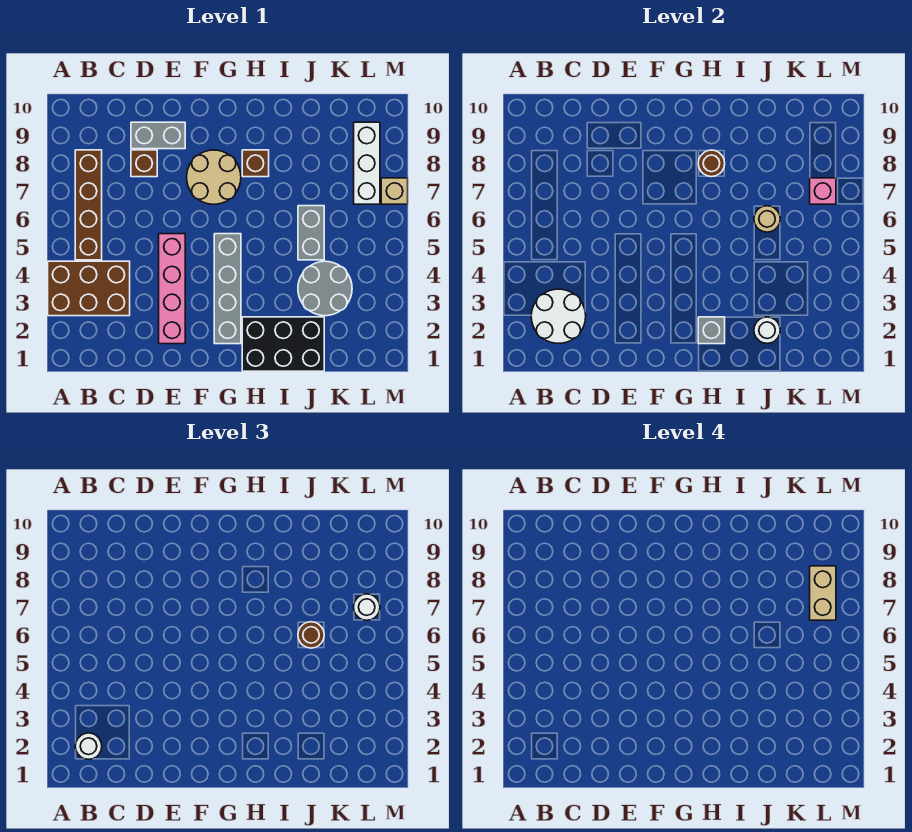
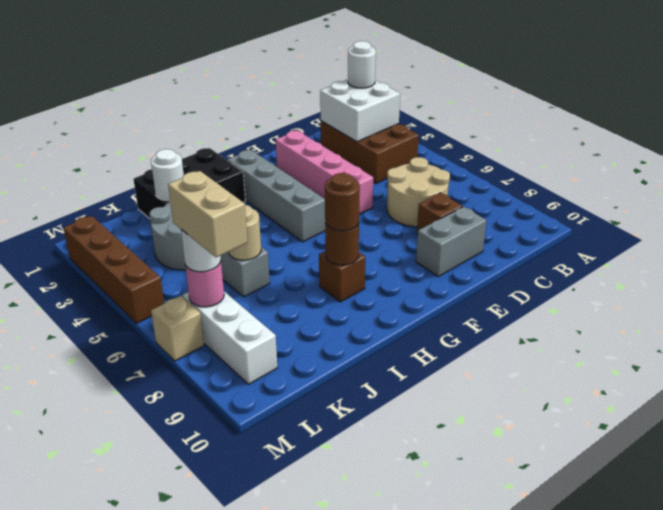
brown brick A3:C4 level 1 -> brown brick B2:C4 level 1
white round brick B2:C3 level 2 -> white brick B2:C3 level 2
brown brick B5:B8 level 1 -> brown brick M2:M5 level 1
tan round brick F7:G8 level 1 -> tan round brick C6:D7 level 1
grey brick H2 level 2 -> none
brown round brick J6 level 3 -> brown round brick H8 level 3
pink brick L7 level 2 -> pink round brick L7 level 2

